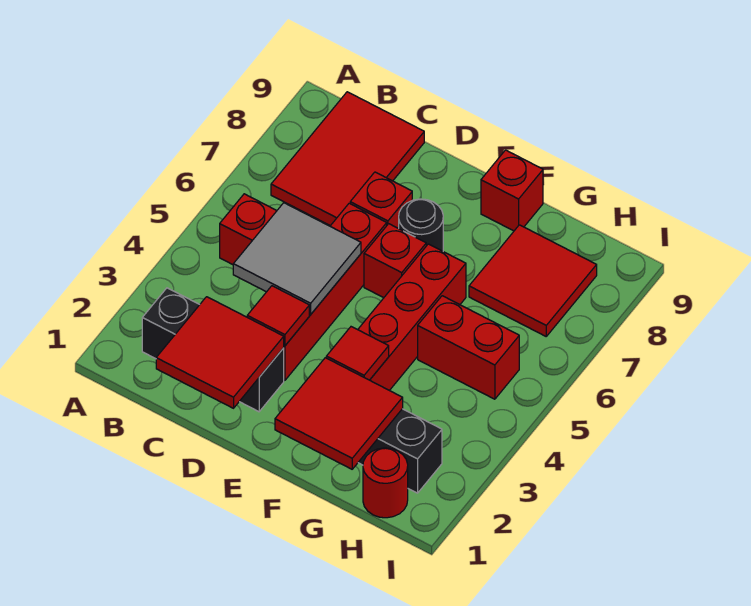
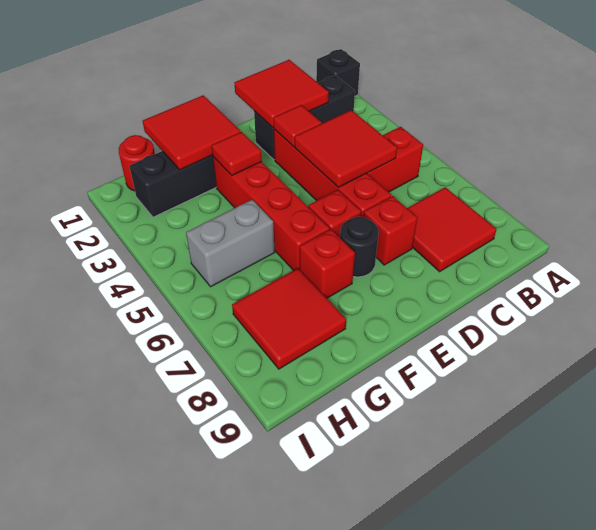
none -> black brick A1 level 1
red tile B7:C9 level 1 -> red tile B7:C8 level 1
grey tile C4:D5 level 2 -> red tile C4:D5 level 2
red brick F9 level 1 -> red brick F7 level 1
red brick G5:H5 level 1 -> grey brick G5:H5 level 1

